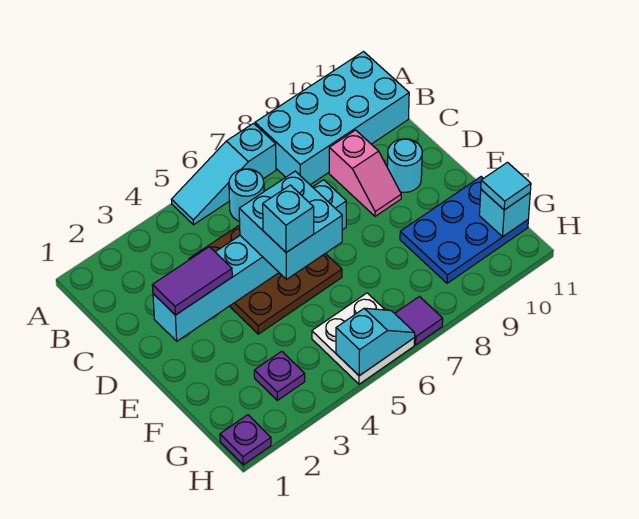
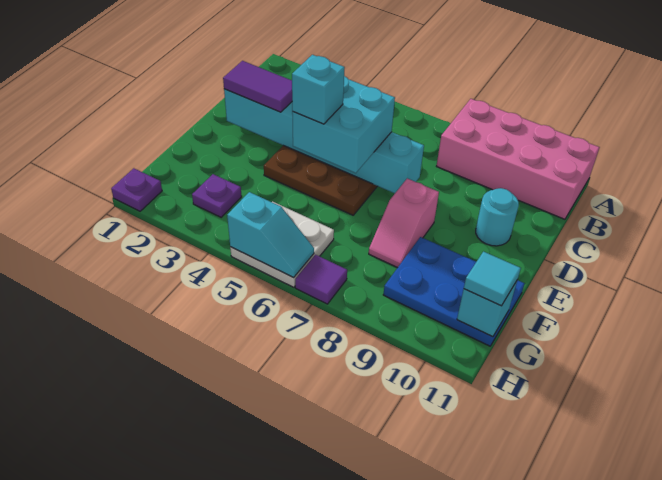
cyan slope A5:A7 level 1 top 7 -> none
cyan brick A8:B11 level 1 -> pink brick A8:B11 level 1
cyan round brick B6 level 1 -> none
pink slope C9:D9 level 1 top C -> pink slope E8:F8 level 1 top E

